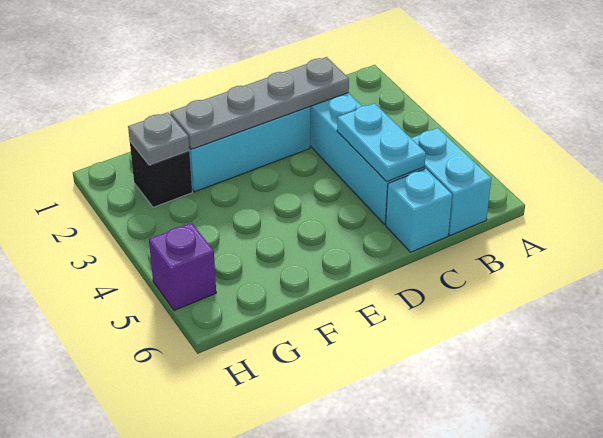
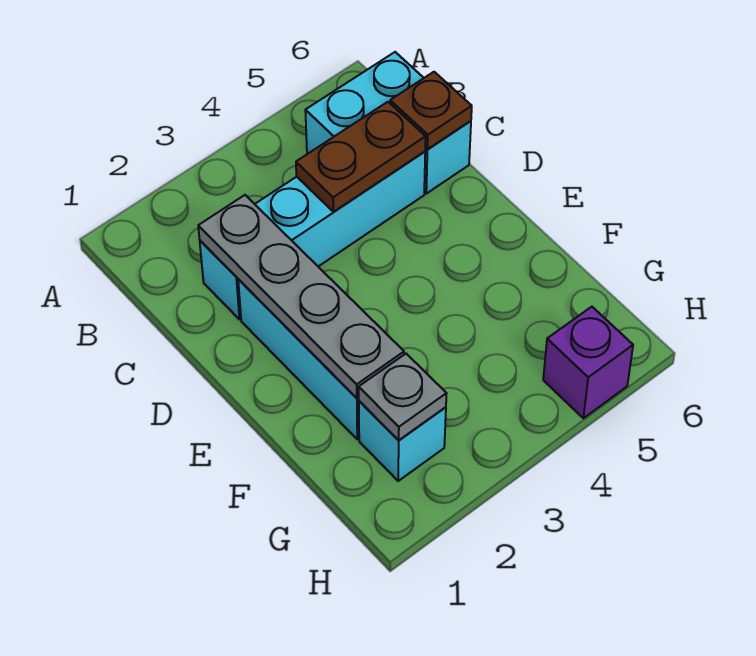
cyan plate C4:C5 level 2 -> brown plate C4:C5 level 2
none -> brown plate C6 level 2
black brick G2 level 1 -> cyan brick G2 level 1

